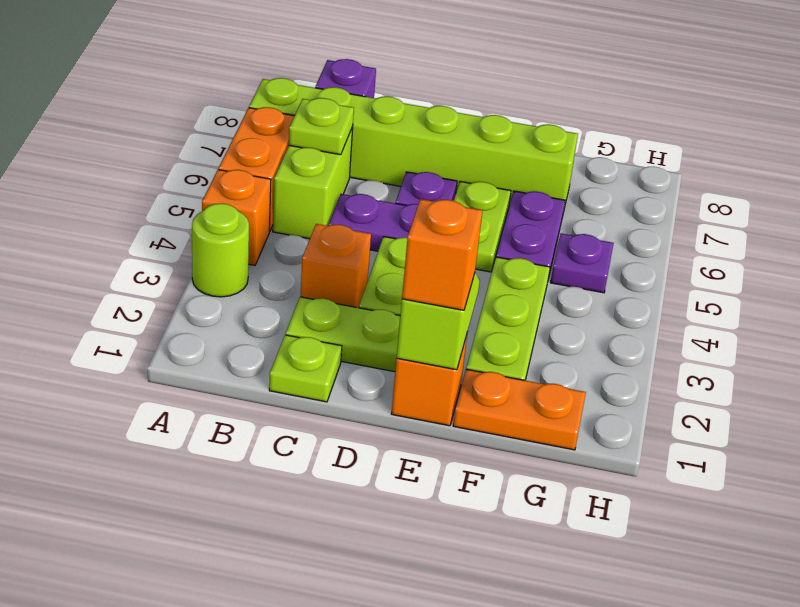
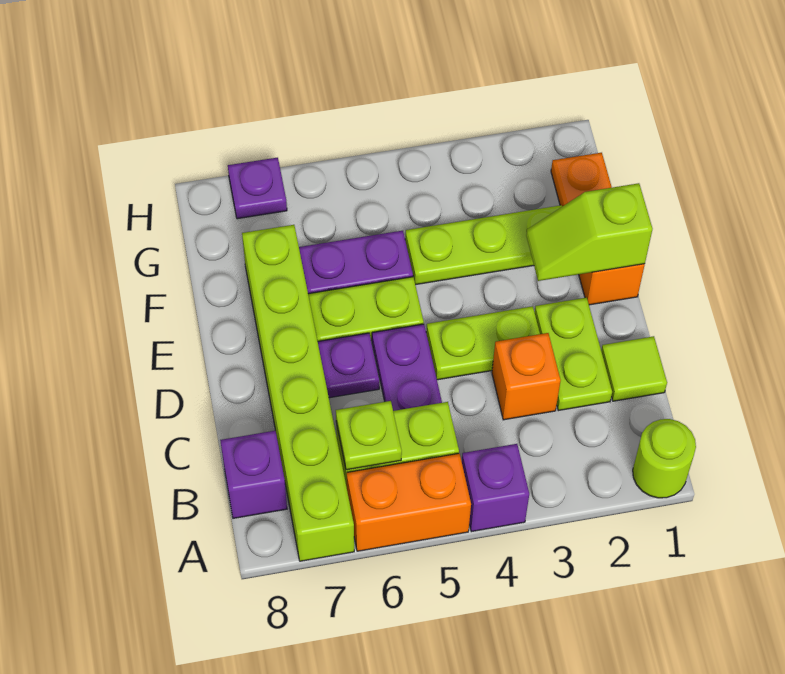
lime round brick A3 level 1 -> lime round brick A1 level 1
orange brick A4 level 1 -> purple brick A4 level 1
lime plate C1 level 1 -> lime tile C1 level 1
orange brick E1 level 3 -> none
purple plate G5 level 1 -> purple plate H7 level 1

